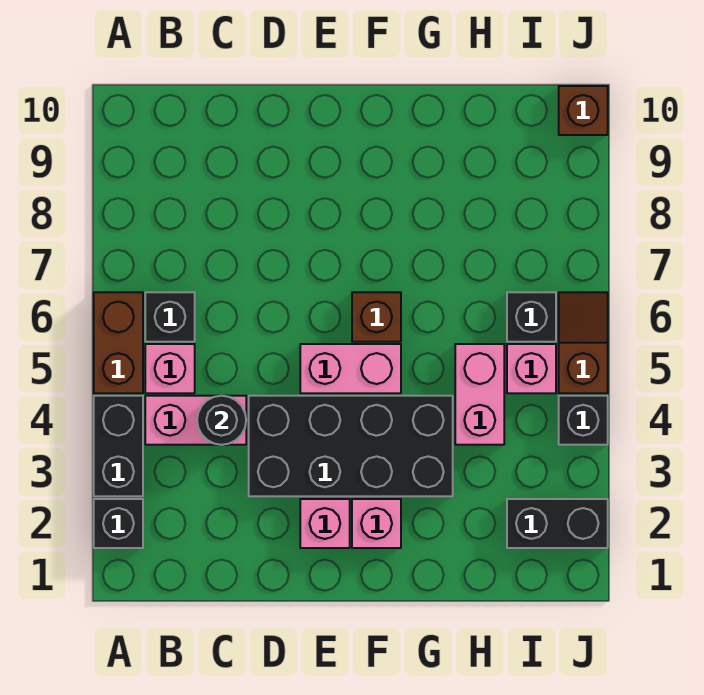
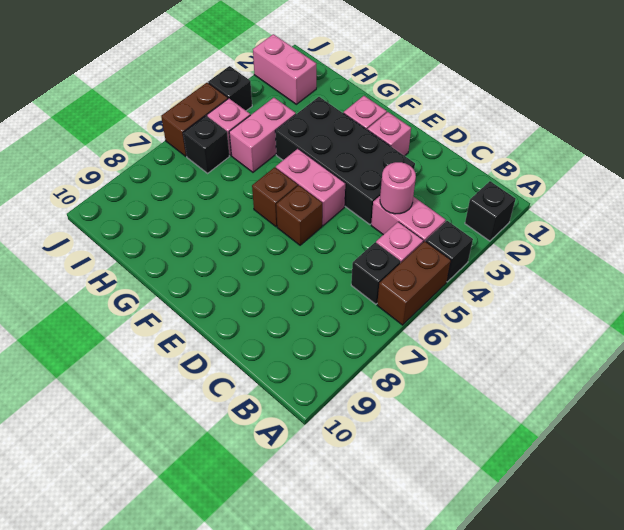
black brick A3:A4 level 1 -> black brick A4 level 1
black round brick C4 level 2 -> pink round brick C4 level 2
black brick I2:J2 level 1 -> pink brick I2:J2 level 1
brown slope J5:J6 level 1 top 5 -> brown brick J5:J6 level 1
brown brick J10 level 1 -> brown brick E6 level 1

